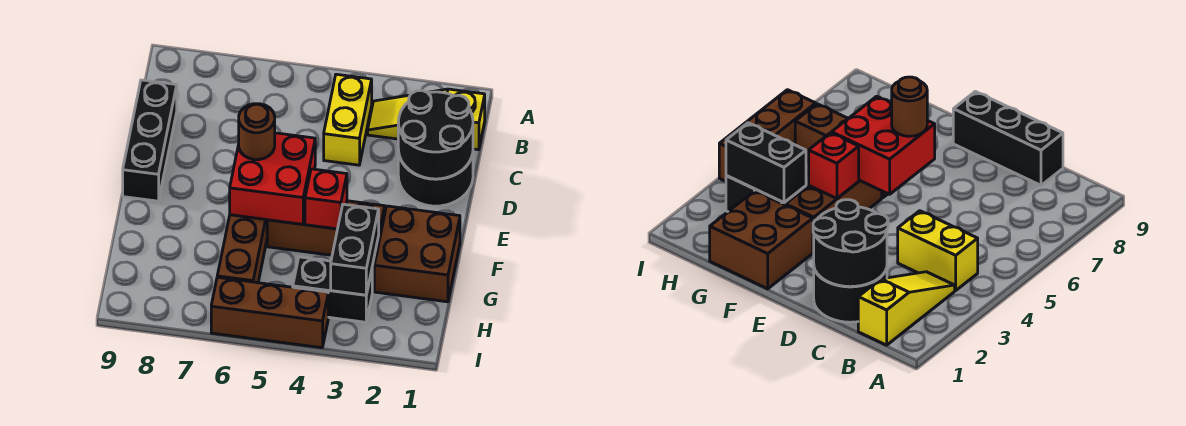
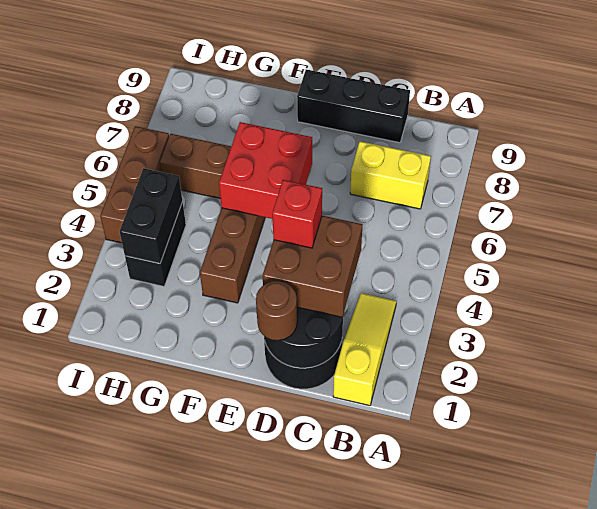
yellow brick B4:C4 level 1 -> yellow brick B7:C7 level 1
brown round brick E6 level 3 -> brown round brick D1 level 3
brown brick F1:G2 level 1 -> brown brick C2:D3 level 3
red brick F4 level 2 -> red brick D3 level 4
black brick G3:H3 level 2 -> black brick H3:H4 level 2

